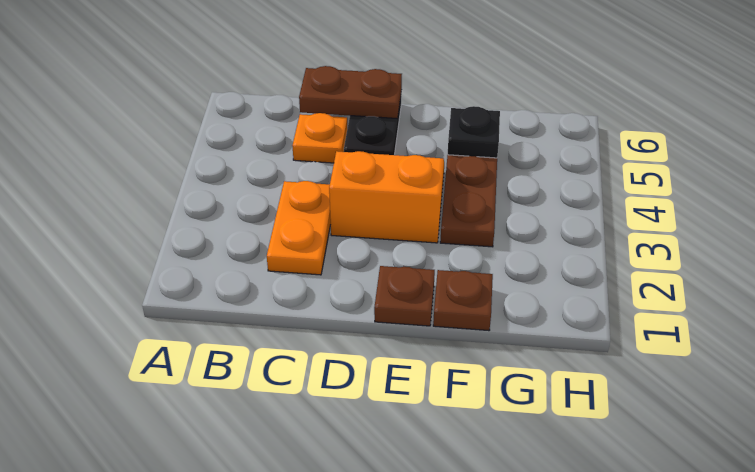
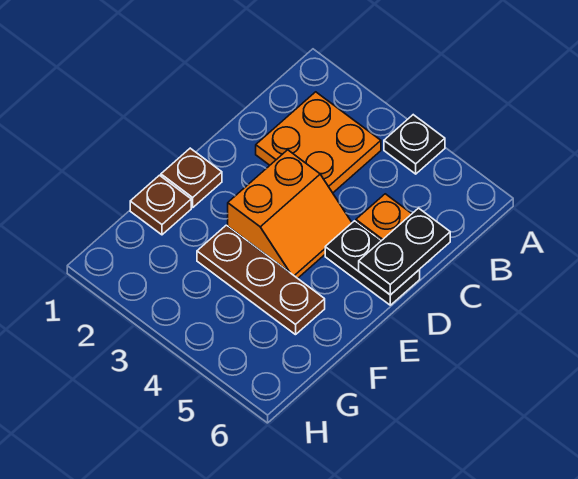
orange plate C2:C3 level 1 -> orange plate B2:C3 level 1
brown plate C6:D6 level 2 -> black plate C6:D6 level 2
black plate F5 level 2 -> black plate A4 level 1

